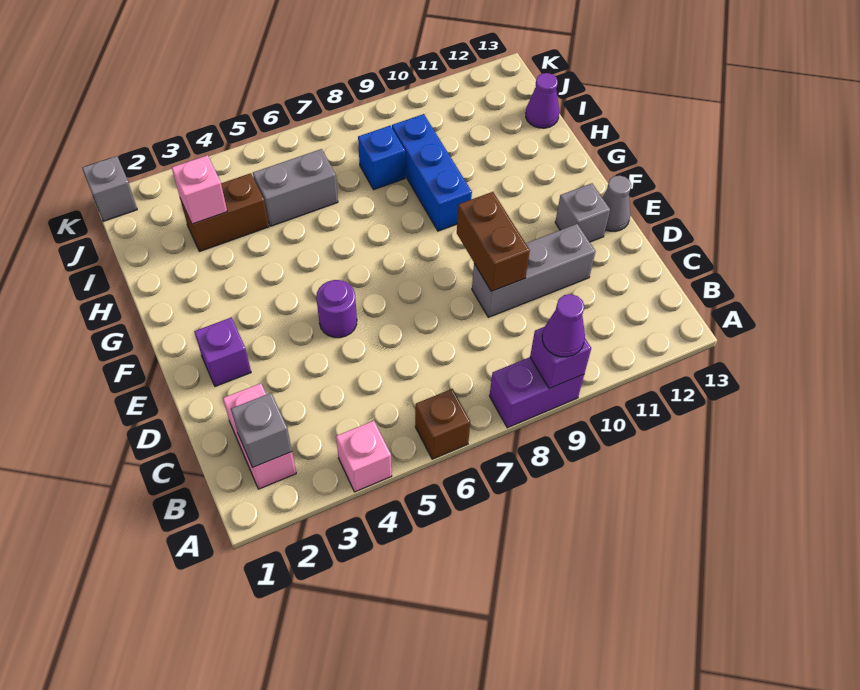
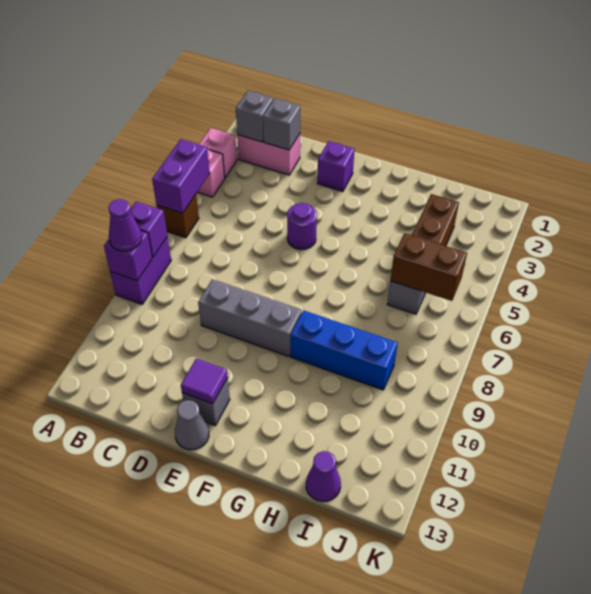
none -> purple brick A5:A6 level 2
none -> purple brick A8 level 2
grey brick D9:D11 level 1 -> grey brick D9:F9 level 1
brown brick D9:E9 level 2 -> brown brick I6:J6 level 2
none -> purple tile E12 level 2
pink brick I3 level 2 -> pink brick A3 level 1
blue brick I8 level 1 -> none
grey brick K1 level 1 -> grey brick C2 level 2

